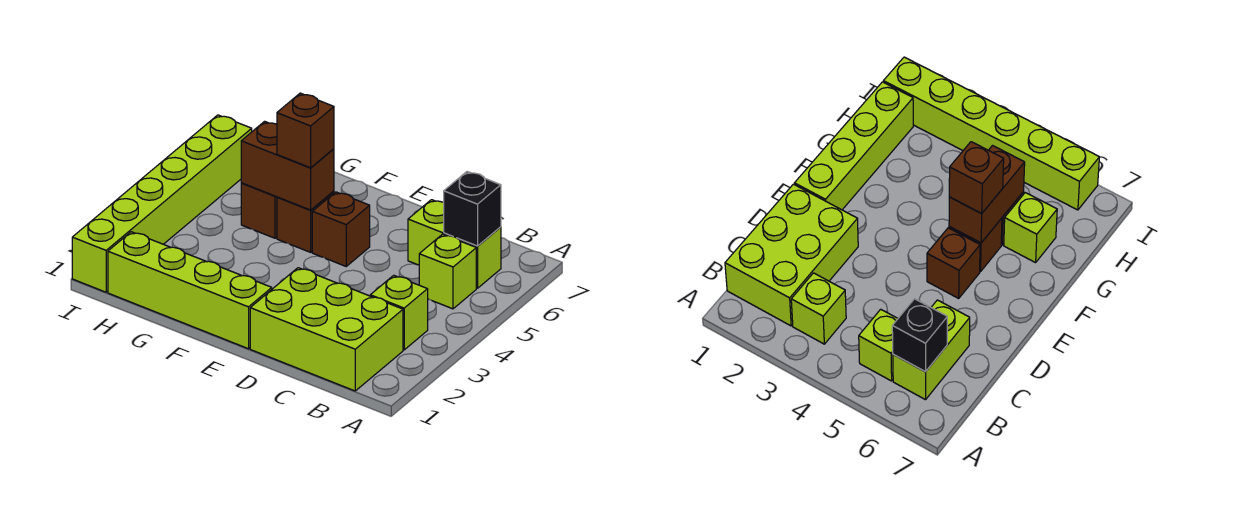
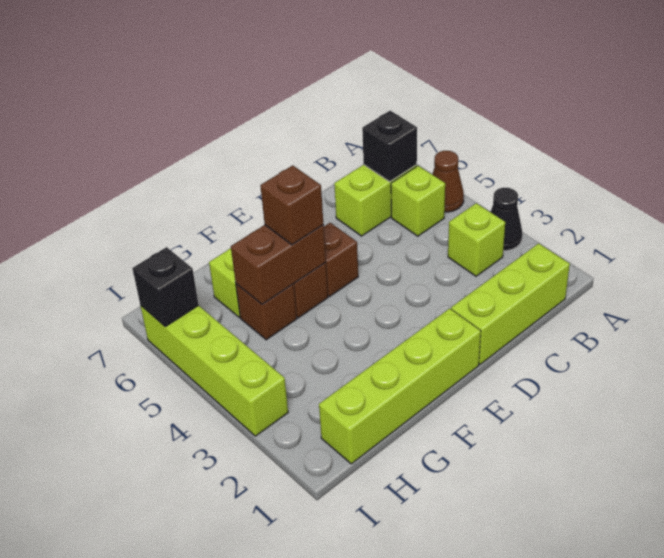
none -> black cone A3 level 1
none -> brown cone A5 level 1
lime brick B1:D2 level 1 -> lime brick B1:D1 level 1
lime brick I1:I6 level 1 -> lime brick I3:I6 level 1
none -> black brick I6 level 2

